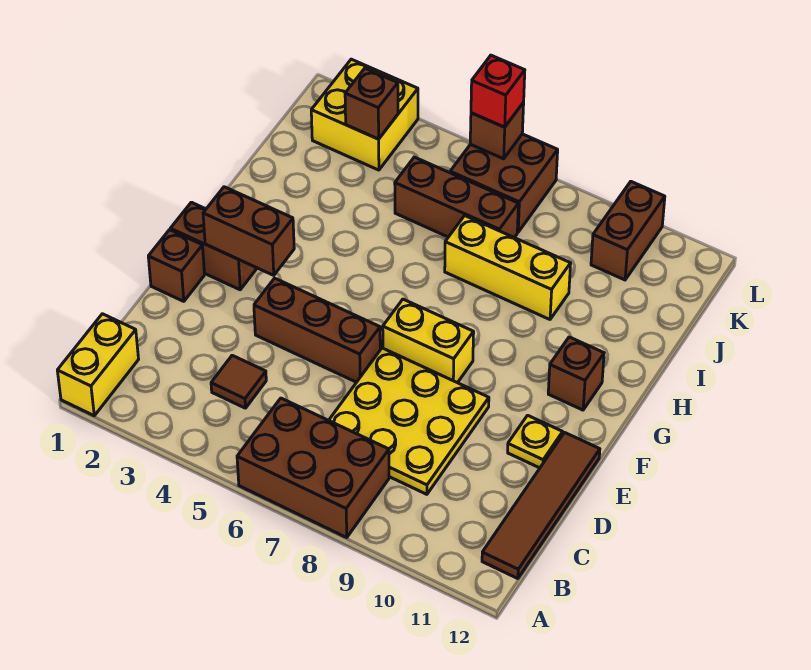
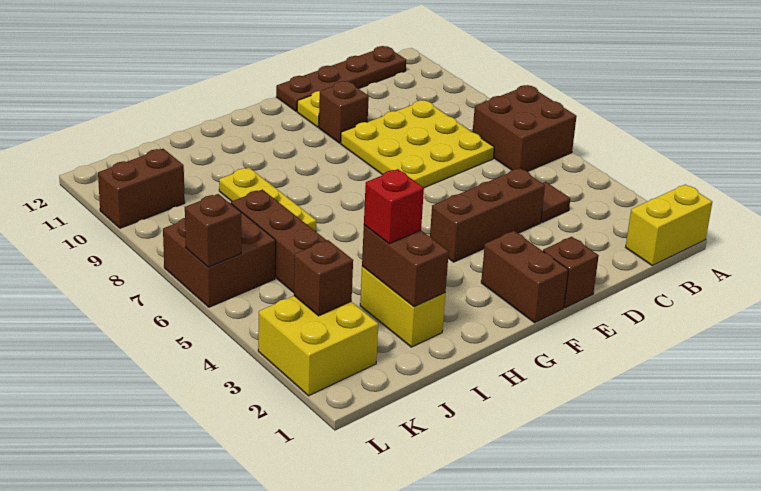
brown brick A6:B8 level 1 -> brown brick A6:B7 level 1
brown tile B12:E12 level 1 -> brown plate B12:E12 level 1
brown brick E4:E6 level 1 -> brown brick D4:F4 level 1
brown brick F2:F3 level 2 -> brown brick I2:I3 level 2
yellow brick F7:F8 level 1 -> yellow brick I2:I3 level 1
brown brick G11 level 1 -> brown brick E10 level 1
yellow brick I7:I9 level 1 -> yellow plate I7:I9 level 1
red brick L6 level 3 -> red brick I3 level 3

